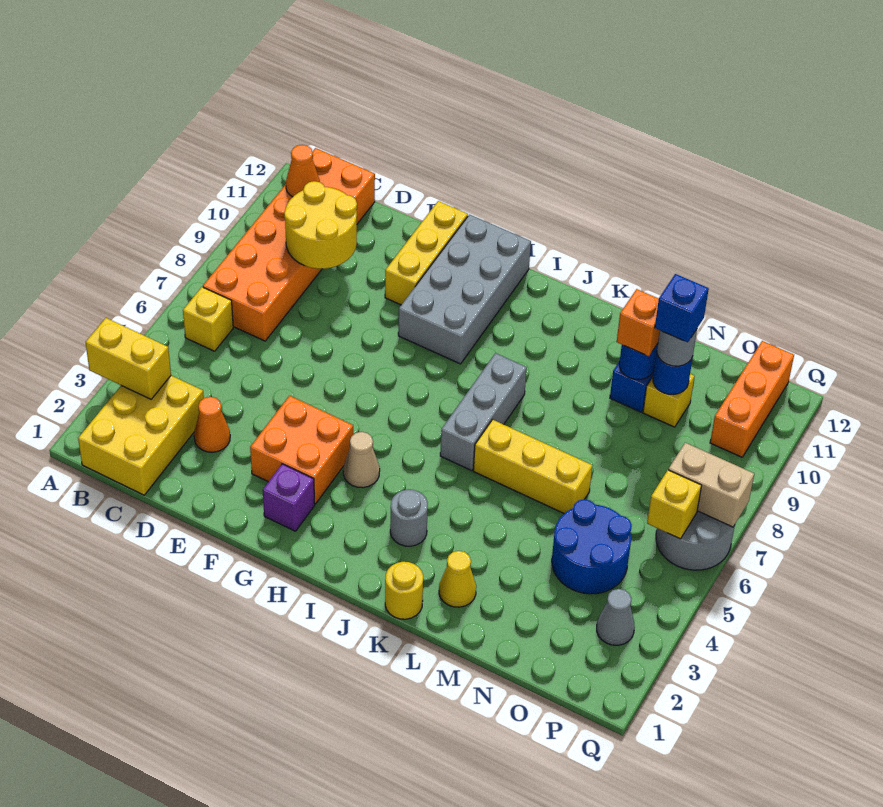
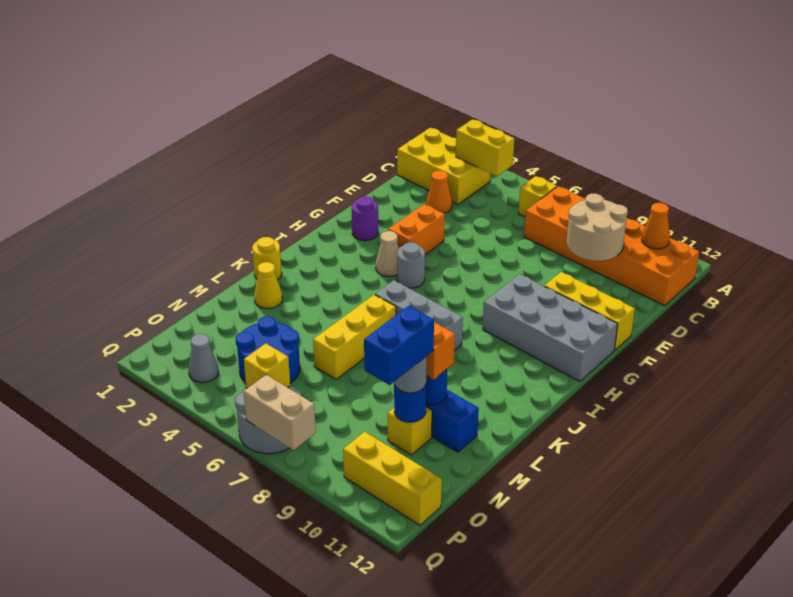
yellow brick A3:B3 level 2 -> yellow brick B3:B4 level 2
yellow round brick C9:D10 level 2 -> tan round brick C9:D10 level 2
orange brick F3:G4 level 1 -> orange brick F4:G4 level 1
purple brick G2 level 1 -> purple round brick G2 level 1
grey round brick J3 level 1 -> grey round brick H5 level 1
blue brick N10 level 4 -> blue brick N10:O10 level 4
tan brick P7:Q7 level 2 -> tan brick Q7:Q8 level 2
orange brick P10:P12 level 1 -> yellow brick P10:P12 level 1

